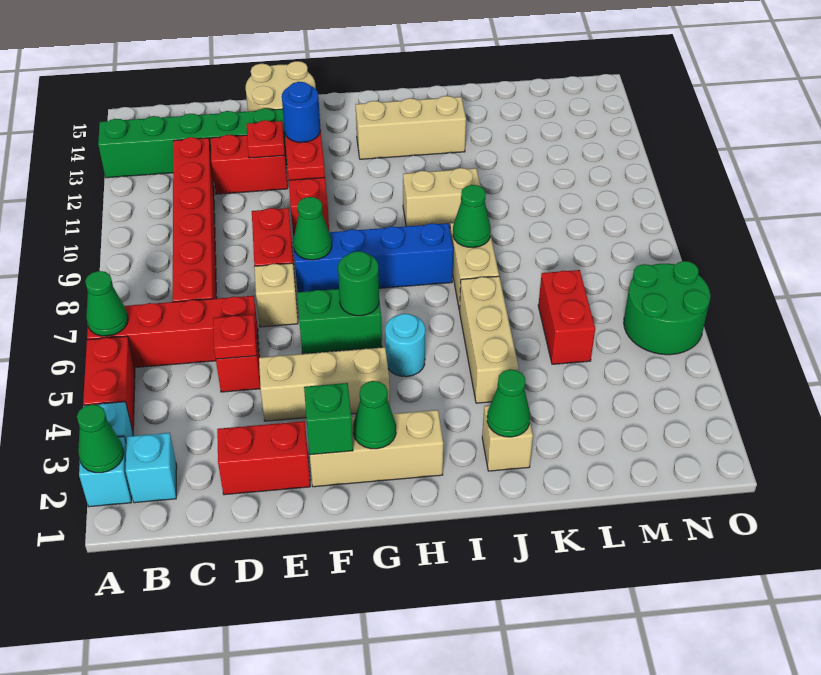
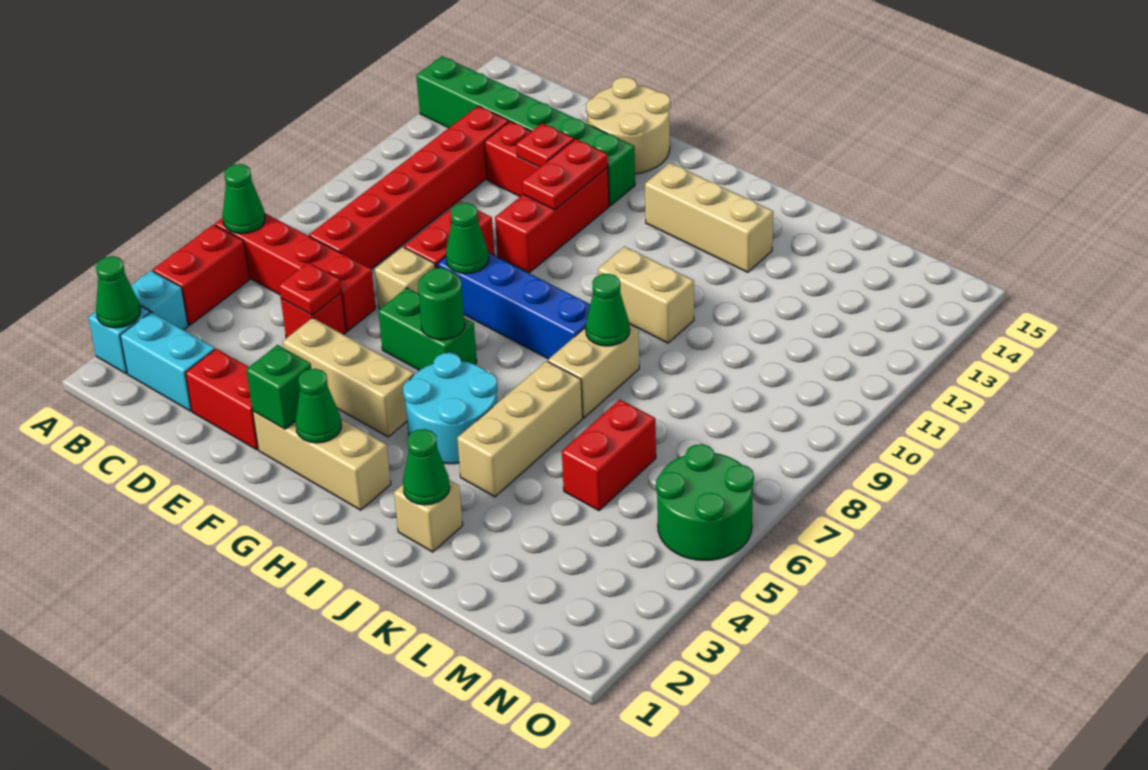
cyan brick B2 level 1 -> cyan brick B2:C2 level 1
blue round brick F12 level 3 -> none
cyan round brick H5 level 1 -> cyan round brick H4:I5 level 1

